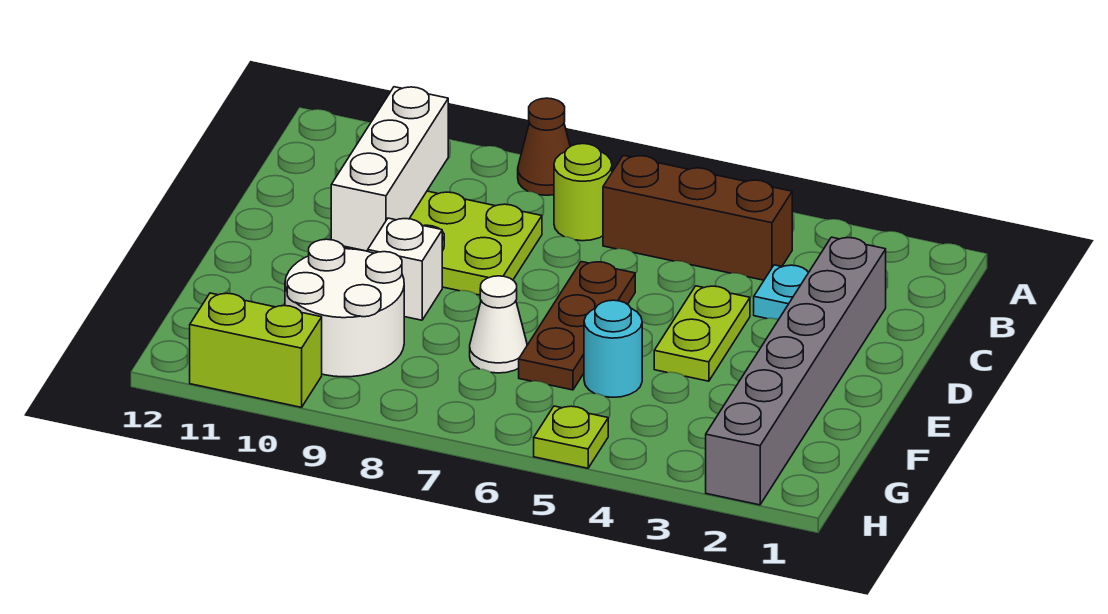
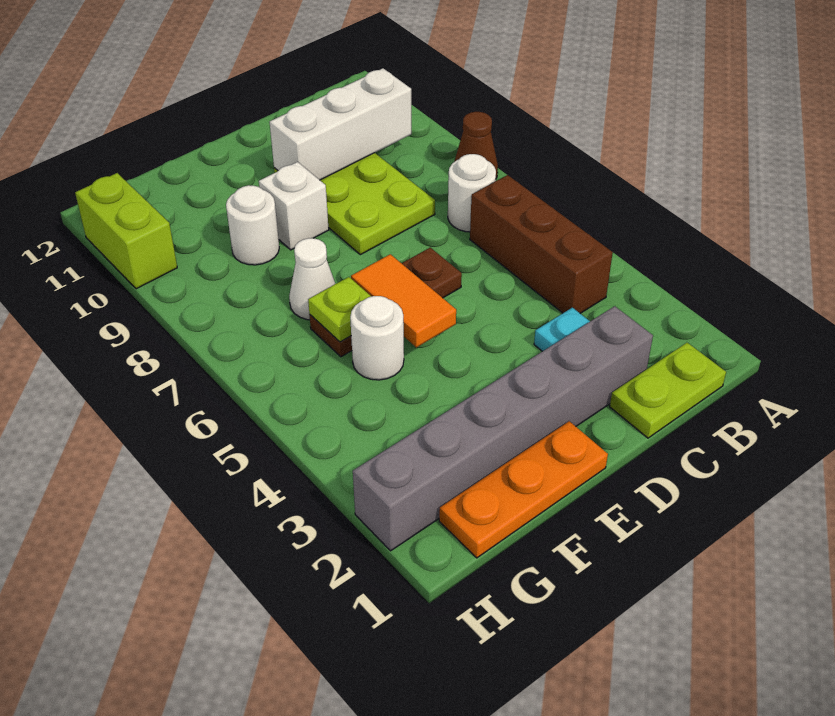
lime round brick B7 level 1 -> white round brick B7 level 1
lime plate D4:E4 level 1 -> lime plate B1:C1 level 1
none -> orange plate E1:G1 level 1
none -> orange tile E5:E6 level 2
cyan round brick F5 level 1 -> white round brick F5 level 1
white round brick F9:G10 level 1 -> white round brick F9 level 1
lime plate H5 level 1 -> lime plate F6 level 2

